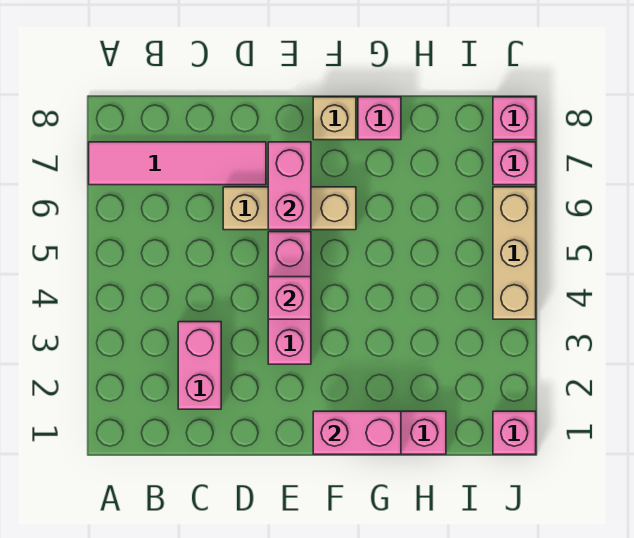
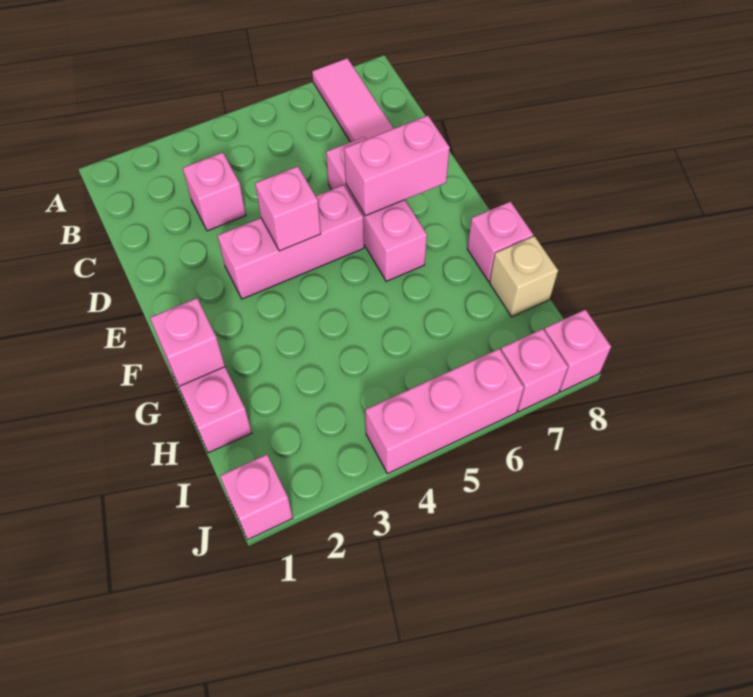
pink brick C2:C3 level 1 -> pink brick C3 level 1
tan brick D6:F6 level 1 -> pink brick D6:F6 level 1
pink brick F1:G1 level 2 -> pink brick G1 level 2
tan brick F8 level 1 -> tan brick H8 level 1
tan brick J4:J6 level 1 -> pink brick J4:J6 level 1

